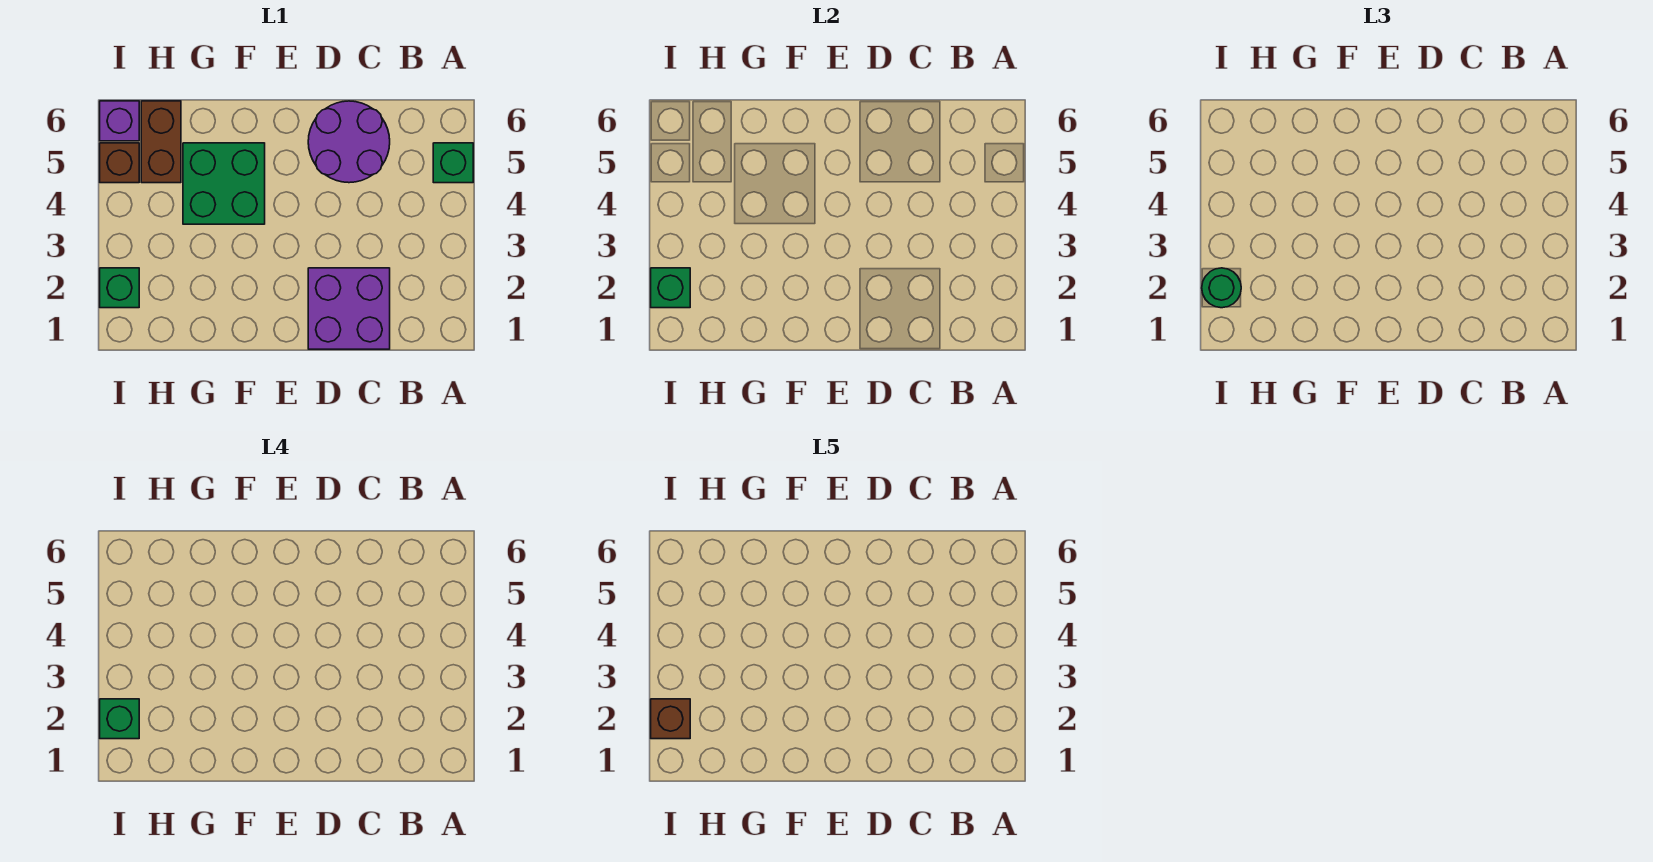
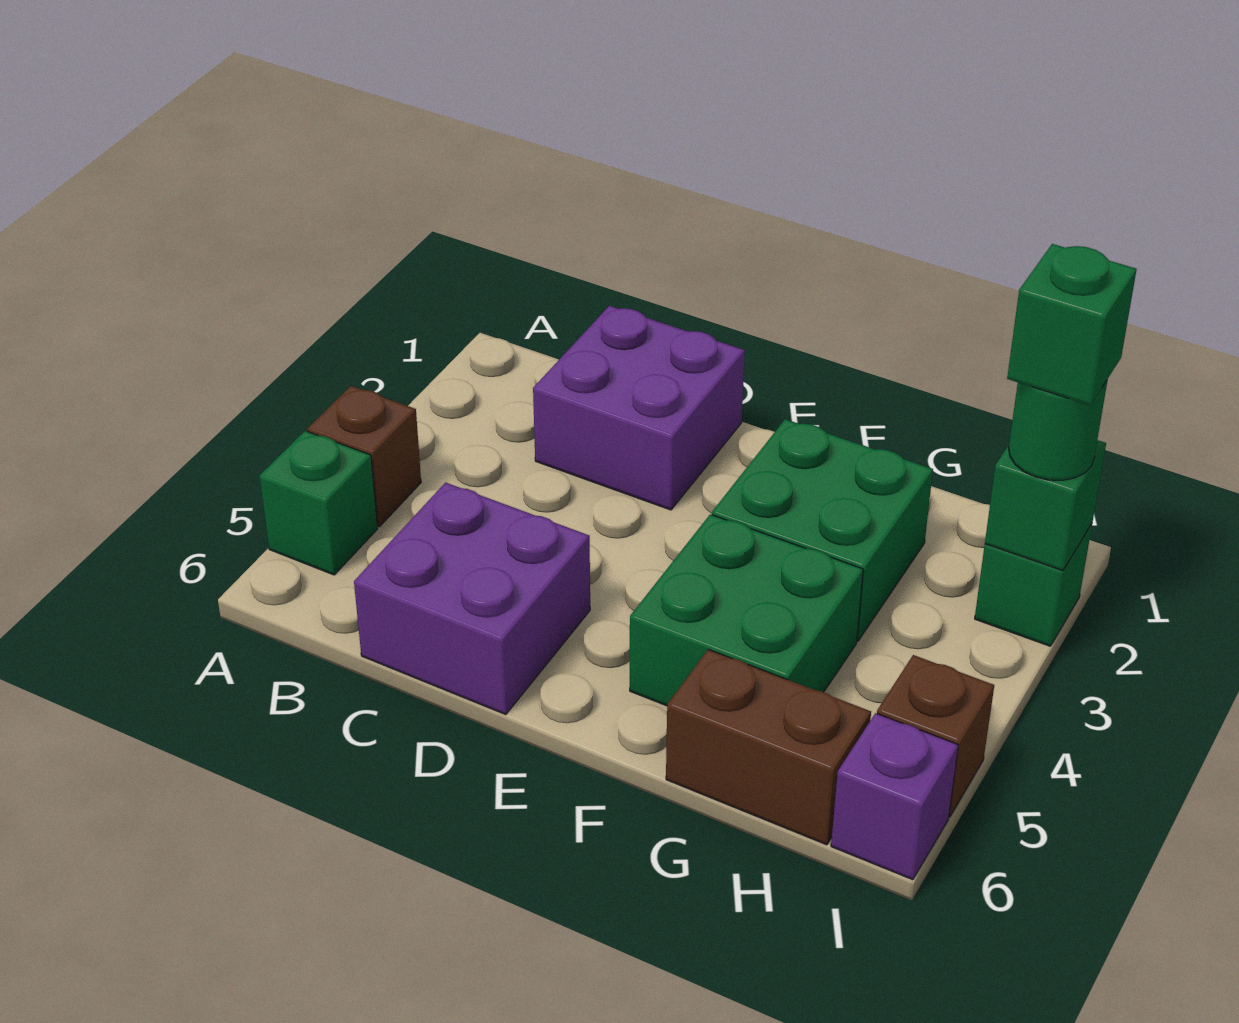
purple round brick C5:D6 level 1 -> purple brick C5:D6 level 1
none -> green brick F2:G3 level 1
brown brick H5:H6 level 1 -> brown brick G6:H6 level 1
brown brick I2 level 5 -> brown brick A4 level 1

